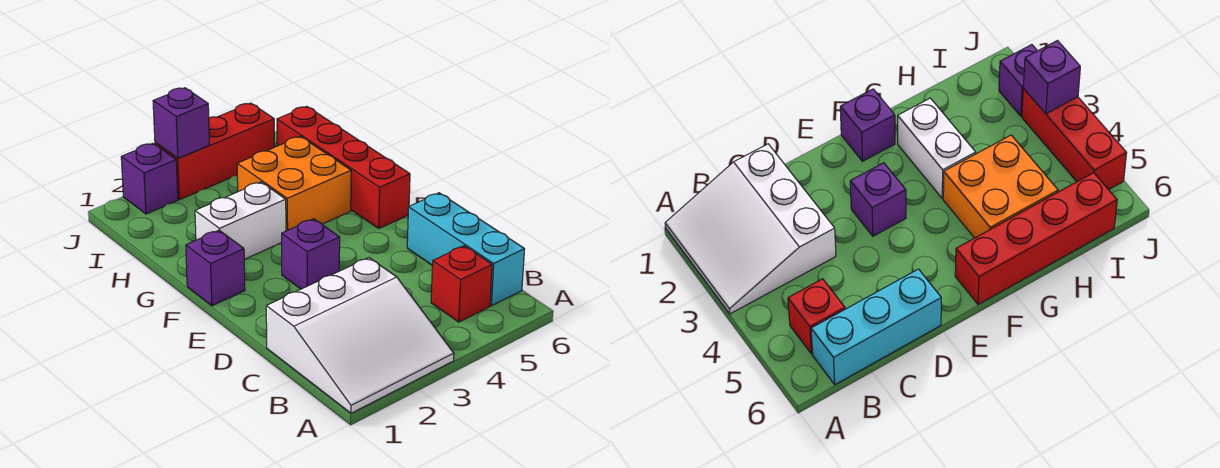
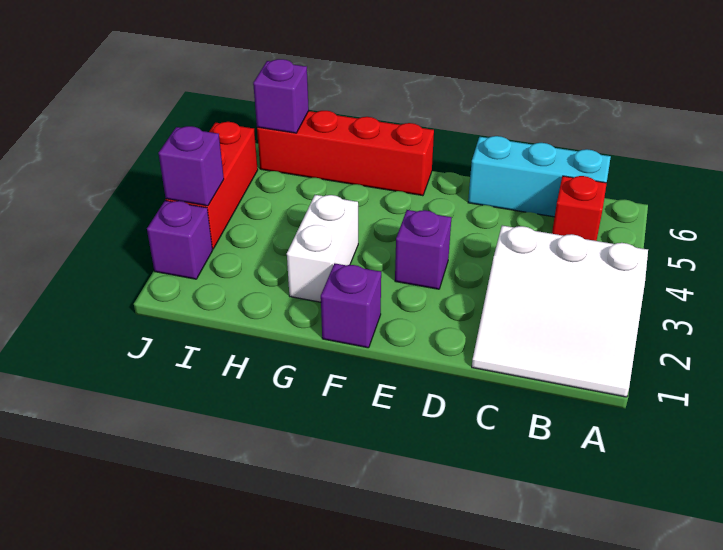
white slope A1:C3 level 1 top C -> white slope A1:C3 level 1 top 3
orange brick G4:H5 level 1 -> none
none -> purple brick I6 level 2

